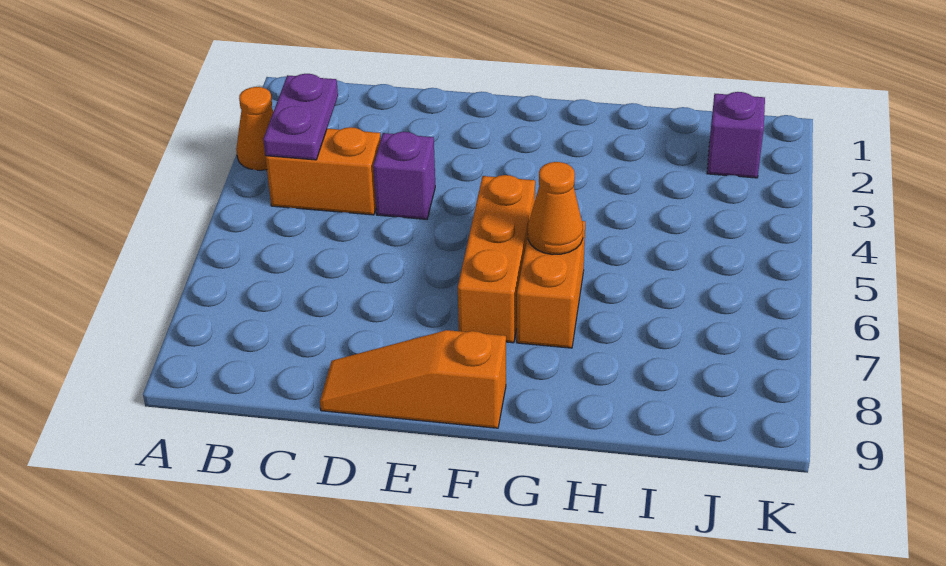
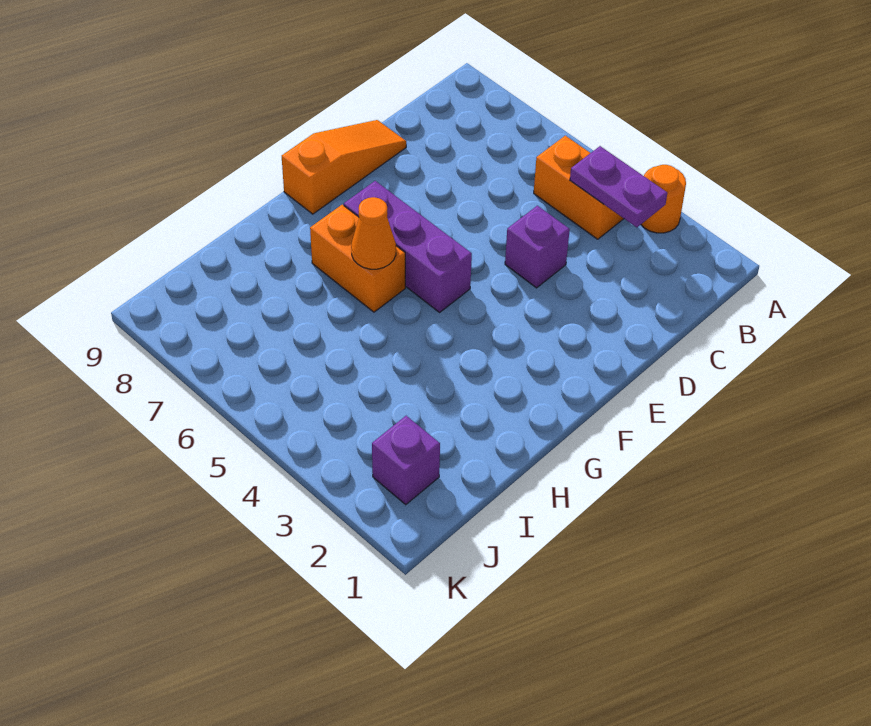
orange cone A3 level 1 -> orange round brick A3 level 1
orange brick B4:C4 level 1 -> orange brick B4:B5 level 1
orange brick F5:F7 level 1 -> purple brick F5:F7 level 1

